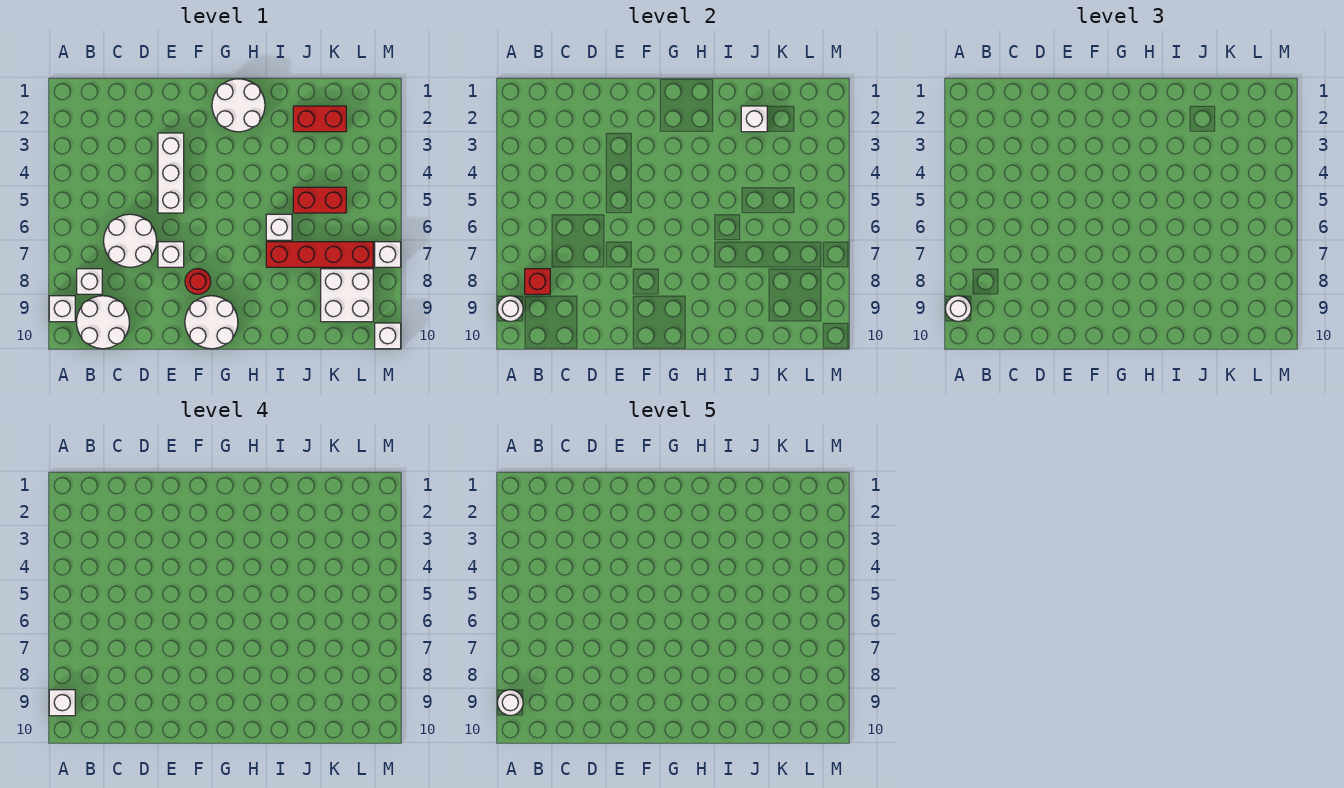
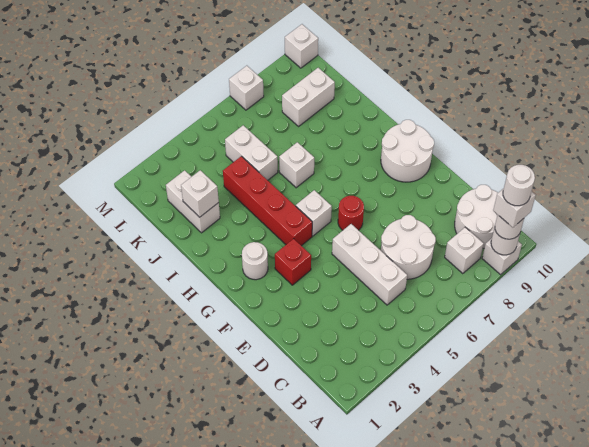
red brick B8 level 2 -> red brick F3 level 1
white brick E3:E5 level 1 -> white brick C5:E5 level 1
white brick E7 level 1 -> white brick G5 level 1
red round brick F8 level 1 -> red round brick F6 level 1
white round brick G1:H2 level 1 -> white round brick G2 level 1
red brick I7:L7 level 1 -> red brick G4:J4 level 1
red brick J2:K2 level 1 -> white brick J2:K2 level 1
red brick J5:K5 level 1 -> white brick J5:K5 level 1
white brick K8:L9 level 1 -> white brick K8:K9 level 1

